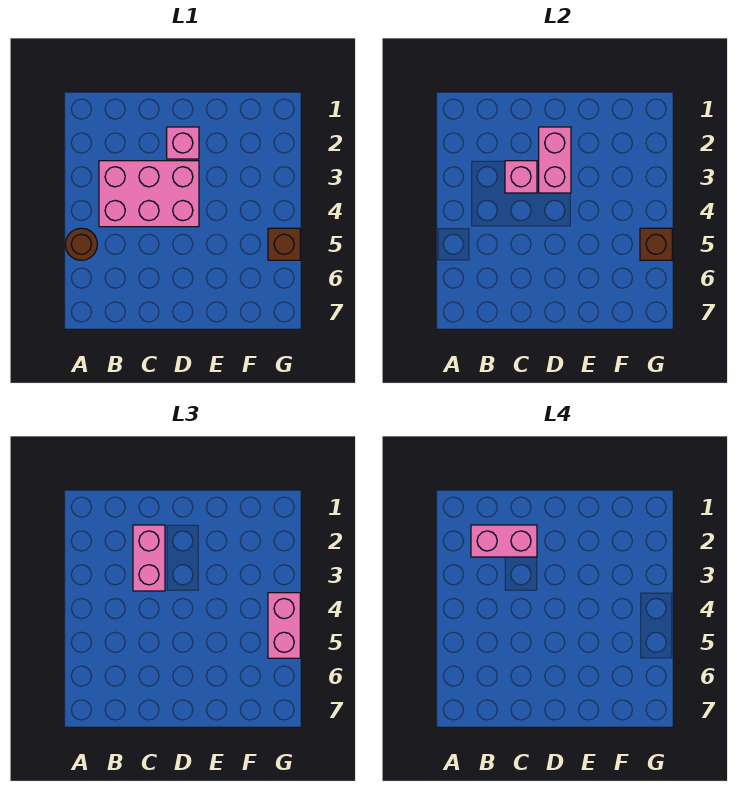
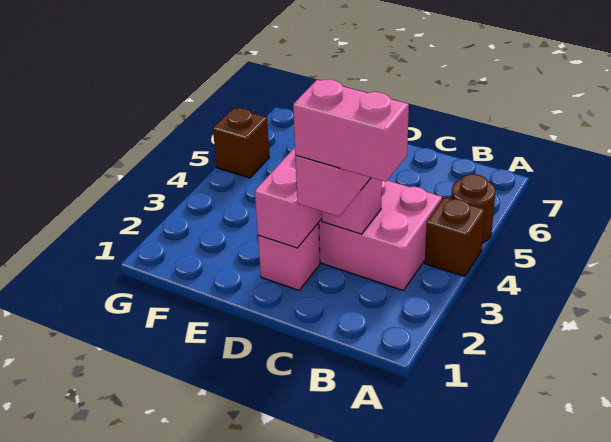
pink brick G4:G5 level 3 -> none
brown brick G5 level 2 -> brown brick A4 level 1

